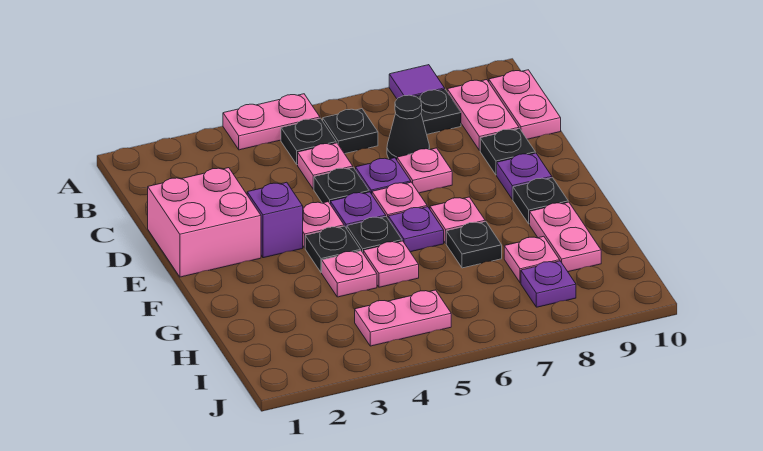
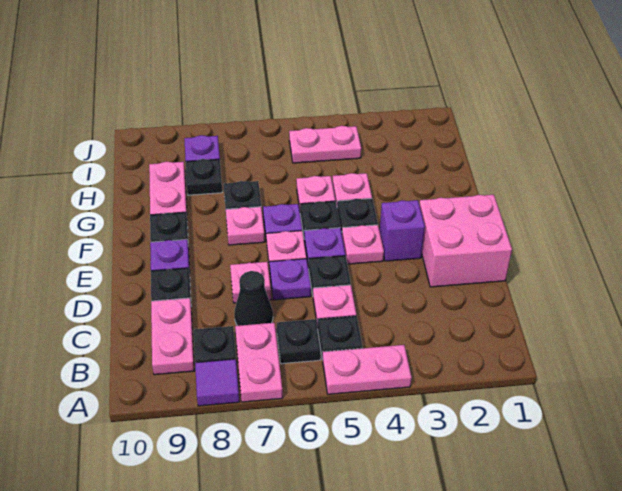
pink plate B10:C10 level 1 -> pink plate A7:B7 level 1
pink plate H8 level 1 -> black plate H8 level 1

